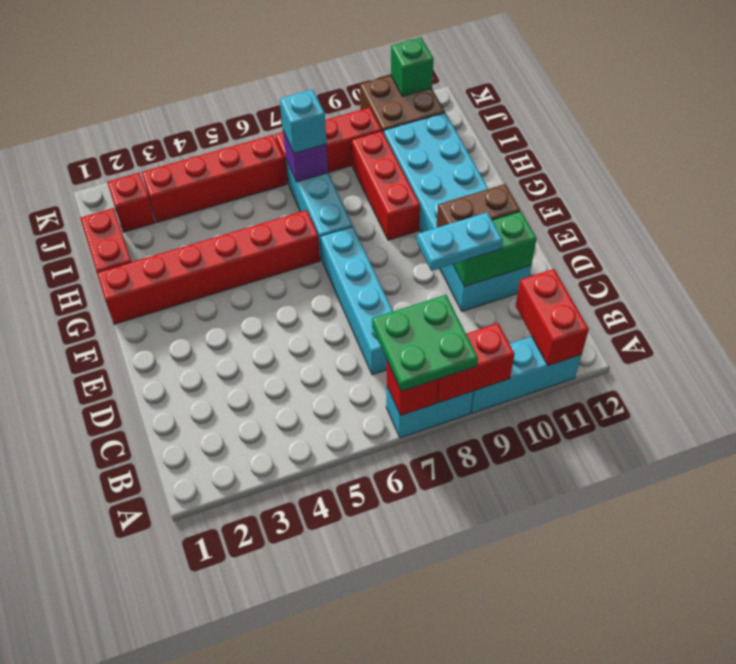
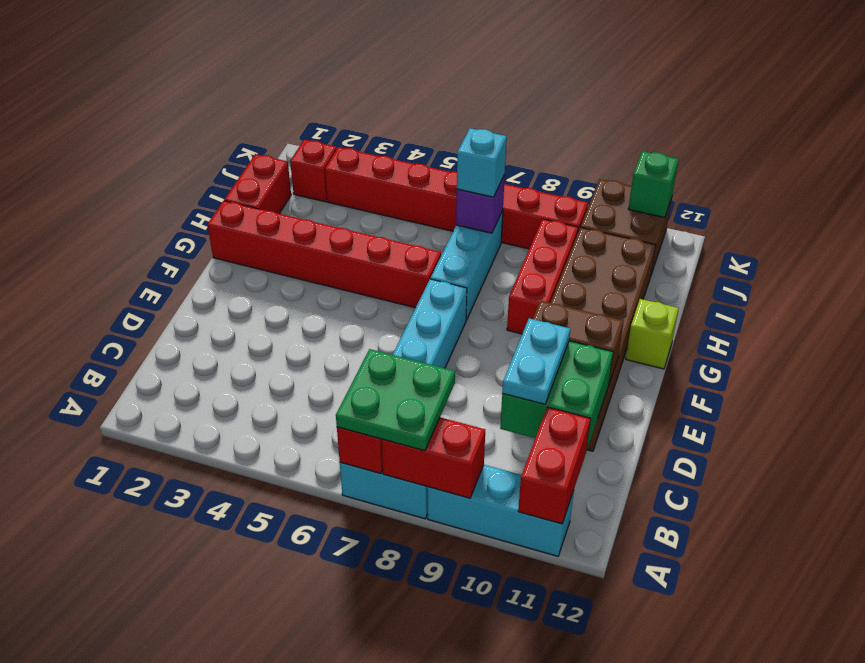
cyan plate D9:D10 level 3 -> cyan plate C10:D10 level 3
cyan brick D10:I11 level 1 -> brown brick D10:I11 level 1
green brick D10:D11 level 2 -> green brick C10:D11 level 2
none -> lime brick G12 level 1

